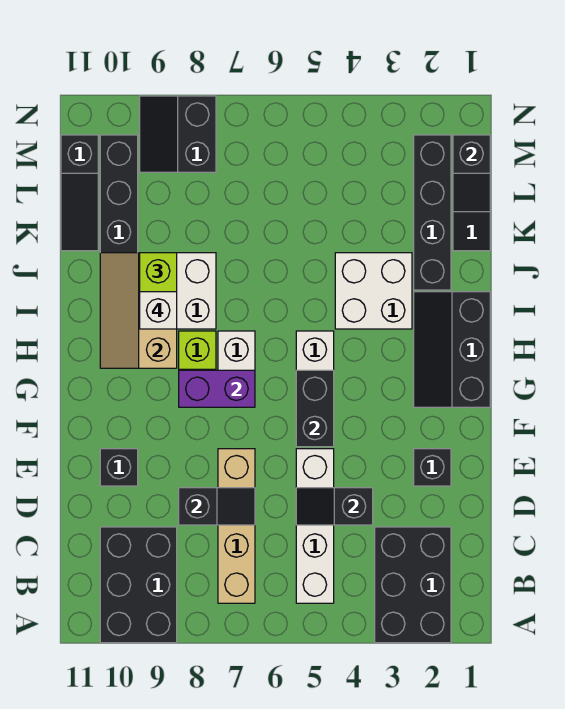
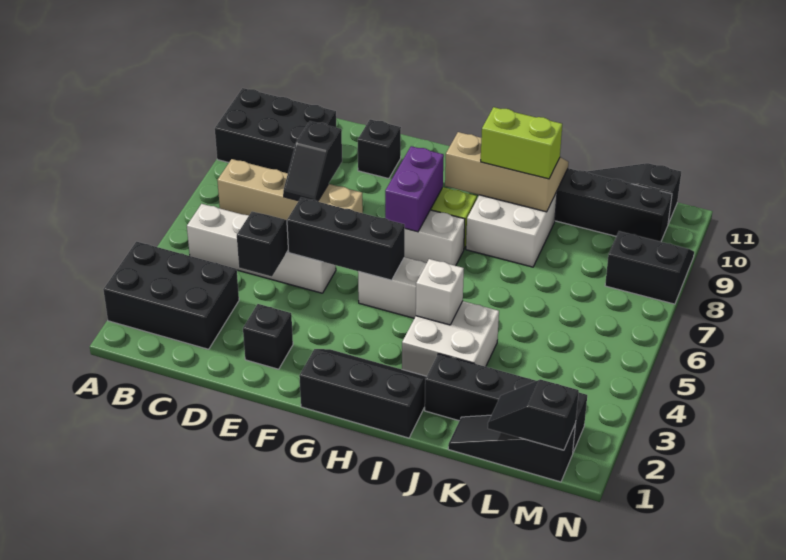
black brick F5:G5 level 2 -> black brick E5:G5 level 2
white brick I9 level 4 -> white brick I4 level 2

